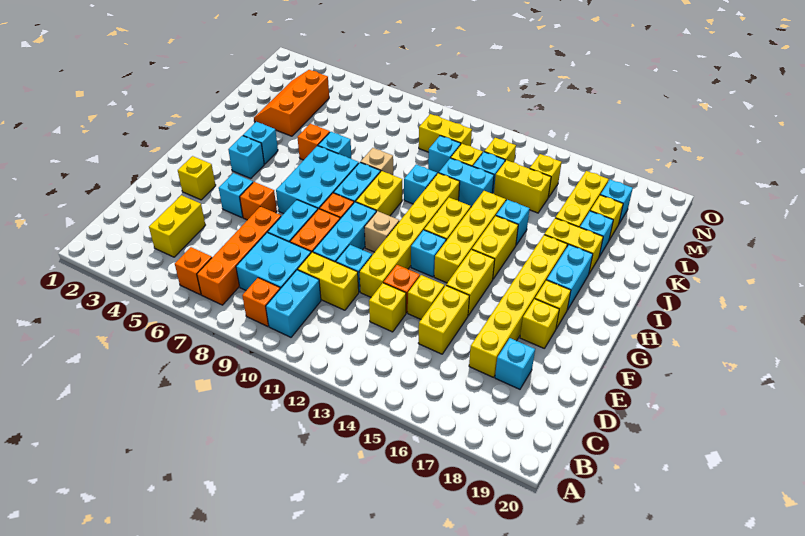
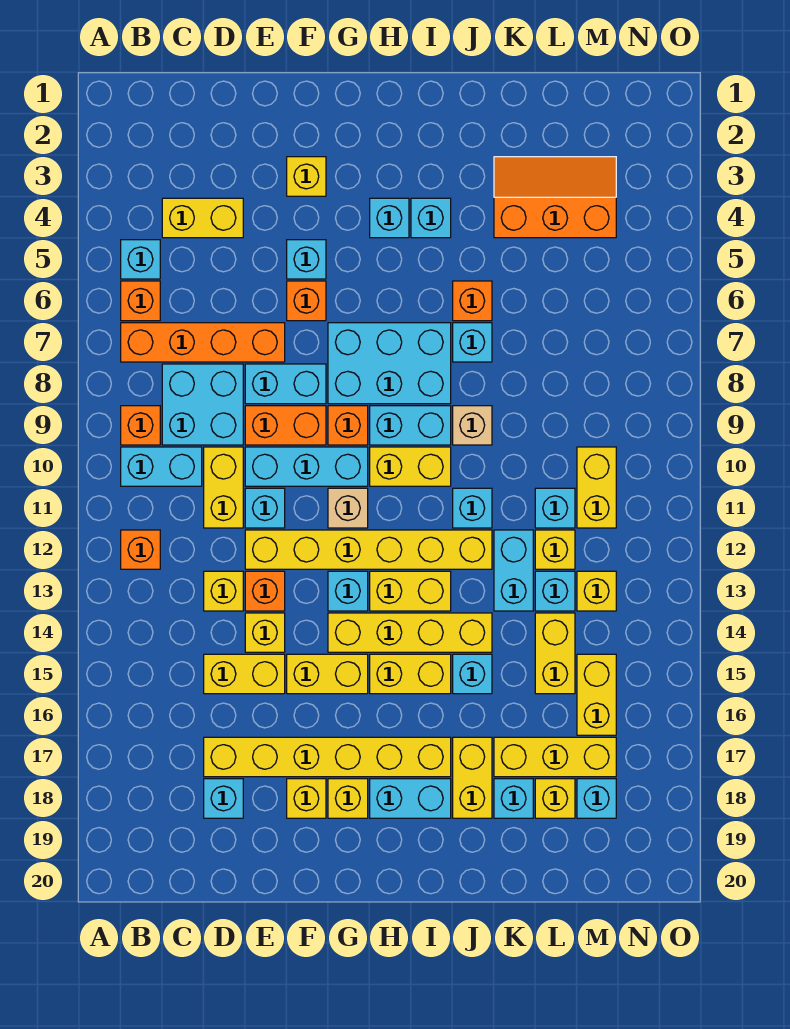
none -> cyan brick B5 level 1
none -> orange brick B12 level 1
yellow brick M15 level 1 -> yellow brick M15:M16 level 1

